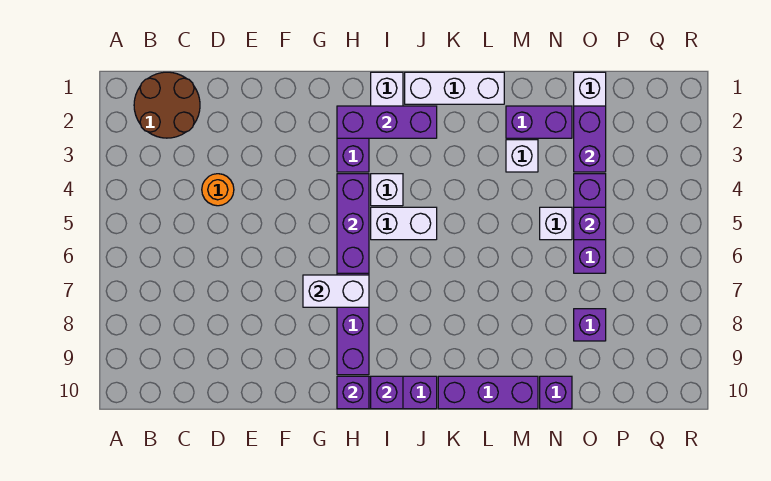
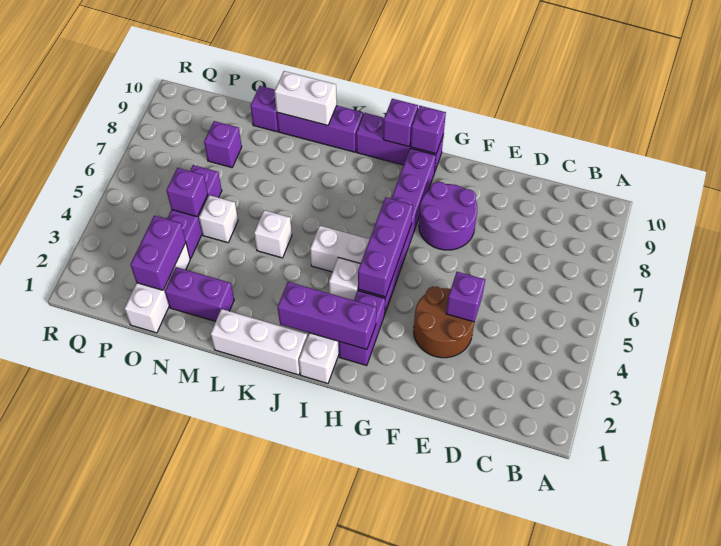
brown round brick B1:C2 level 1 -> brown round brick E3:F4 level 1
orange round brick D4 level 1 -> none
none -> purple brick E4 level 2
none -> purple round brick F7:G8 level 1
white brick G7:H7 level 2 -> white brick L10:M10 level 2
white brick M3 level 1 -> white brick L5 level 1

